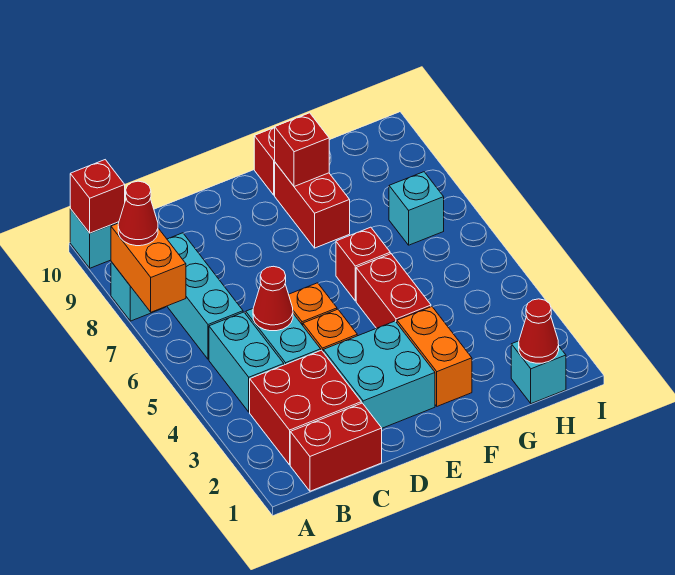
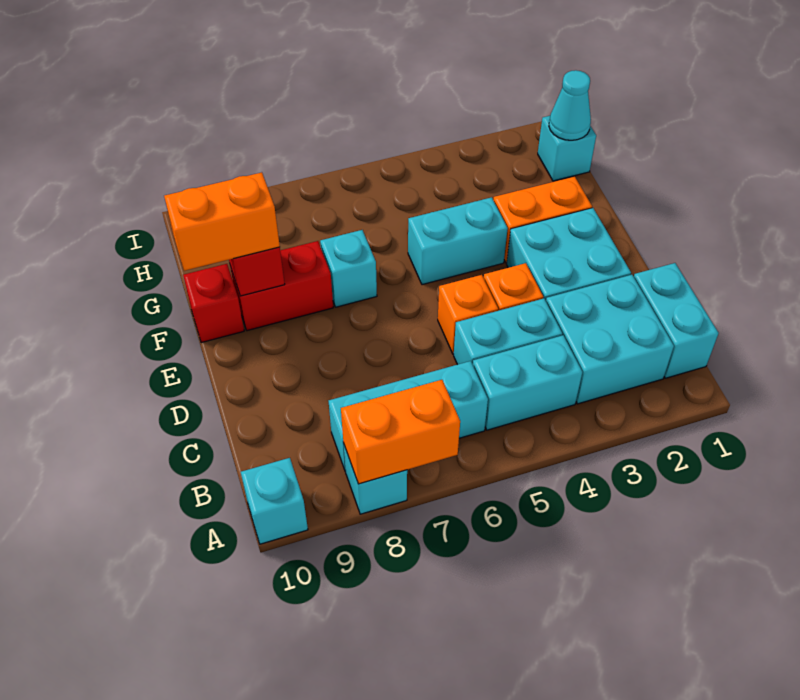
red cone A8 level 3 -> none
red brick A10 level 2 -> none
red brick B1:C1 level 1 -> cyan brick B1:C1 level 1
red brick B2:C3 level 1 -> cyan brick B2:C3 level 1
red cone C5 level 2 -> none
red brick F4:F5 level 1 -> cyan brick F4:F5 level 1
red brick F6 level 1 -> none
none -> orange brick F9:F10 level 3
red cone H1 level 2 -> cyan cone H1 level 2
cyan brick H7 level 1 -> cyan brick F7 level 1

